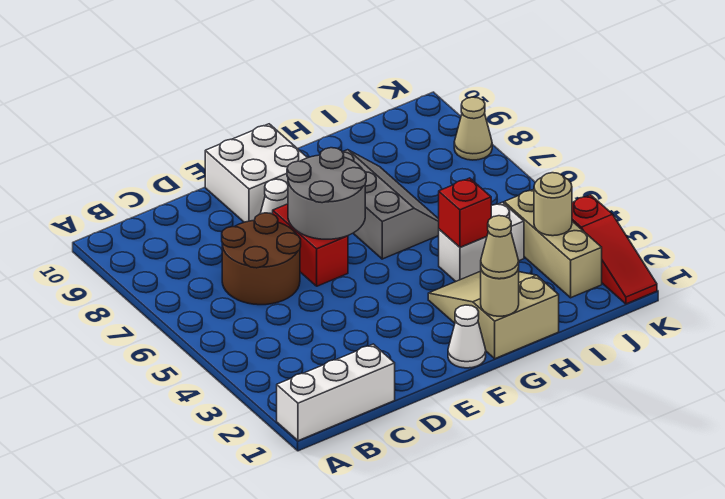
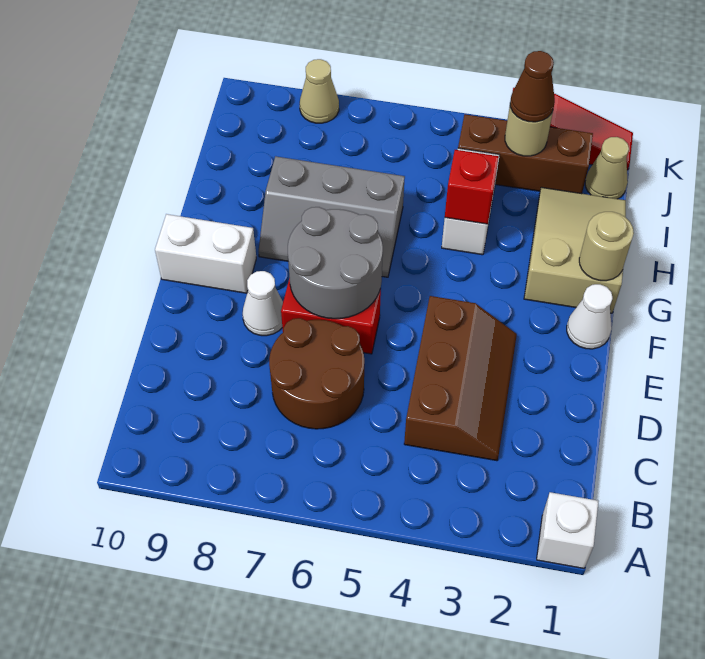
white brick A1:C1 level 1 -> white brick A1 level 1
none -> brown slope C3:E4 level 1 top 4
white brick E9:F10 level 1 -> white brick F9:F10 level 1
tan slope G1:H3 level 1 top 1 -> tan slope G1:I2 level 1 top G
tan cone G1 level 3 -> tan cone J1 level 1
grey slope G6:H8 level 1 top G -> grey slope G6:H8 level 1 top H
tan brick J2:J4 level 1 -> brown brick J2:J4 level 1
none -> brown cone J3 level 3

